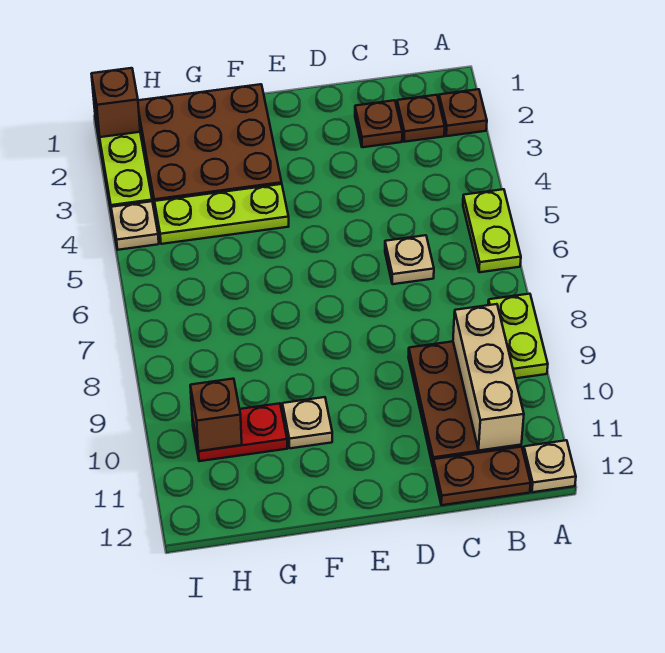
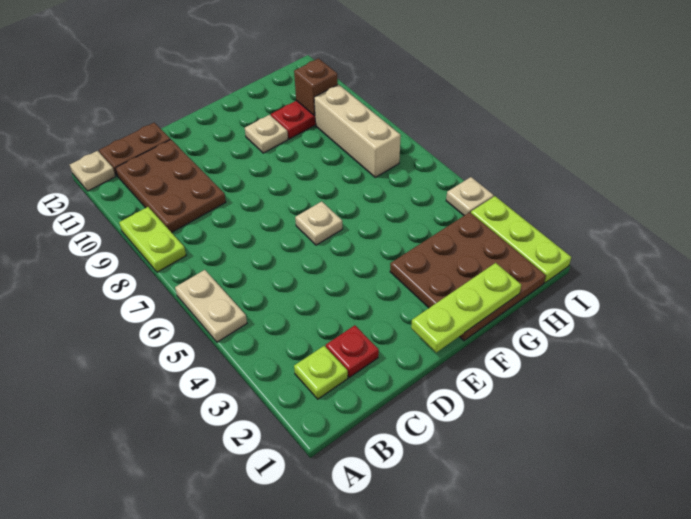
brown plate A2 level 1 -> none
lime plate A5:A6 level 1 -> tan plate A5:A6 level 1
brown plate B2 level 1 -> lime plate B2 level 1
tan brick B9:B11 level 2 -> tan brick H7:H9 level 1
brown plate C2 level 1 -> red plate C2 level 1
tan plate C6 level 1 -> tan plate E6 level 1
lime plate F4:H4 level 1 -> lime plate E1:G1 level 2
brown brick I1 level 2 -> none

